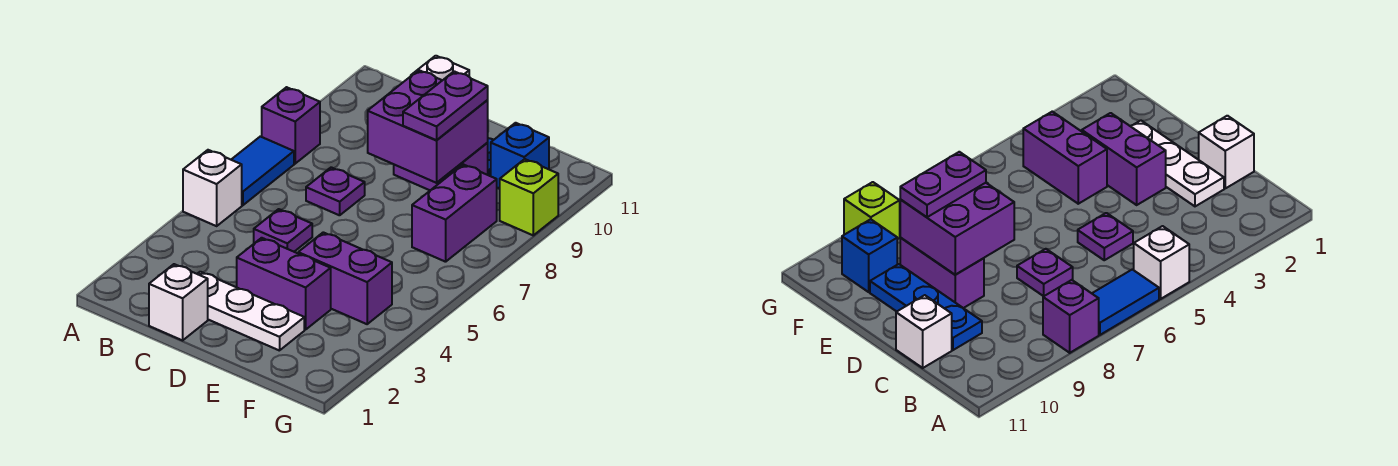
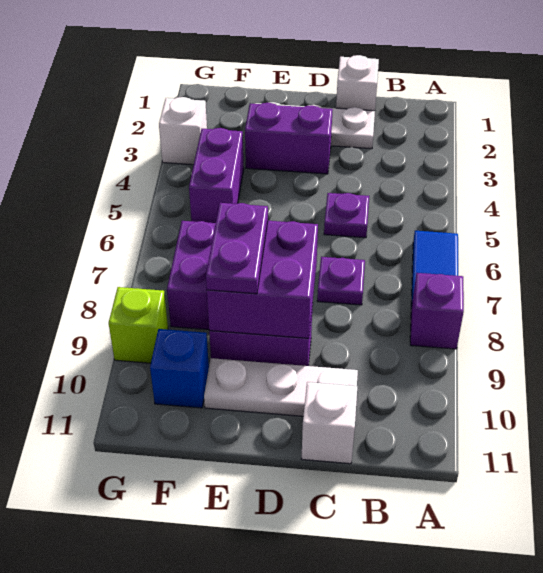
white brick A5 level 1 -> white brick G3 level 1
blue plate C10:E10 level 1 -> white plate C10:E10 level 1
purple brick E4:F4 level 1 -> purple brick F4:F5 level 1

